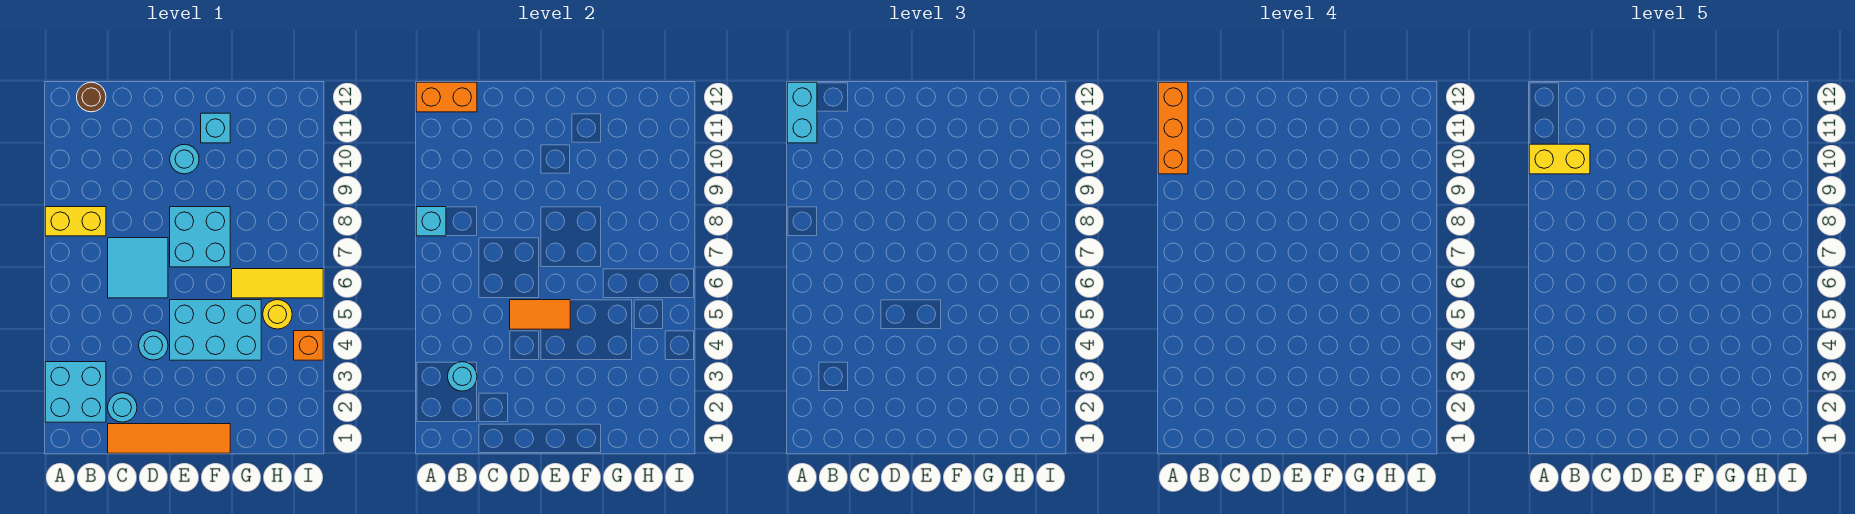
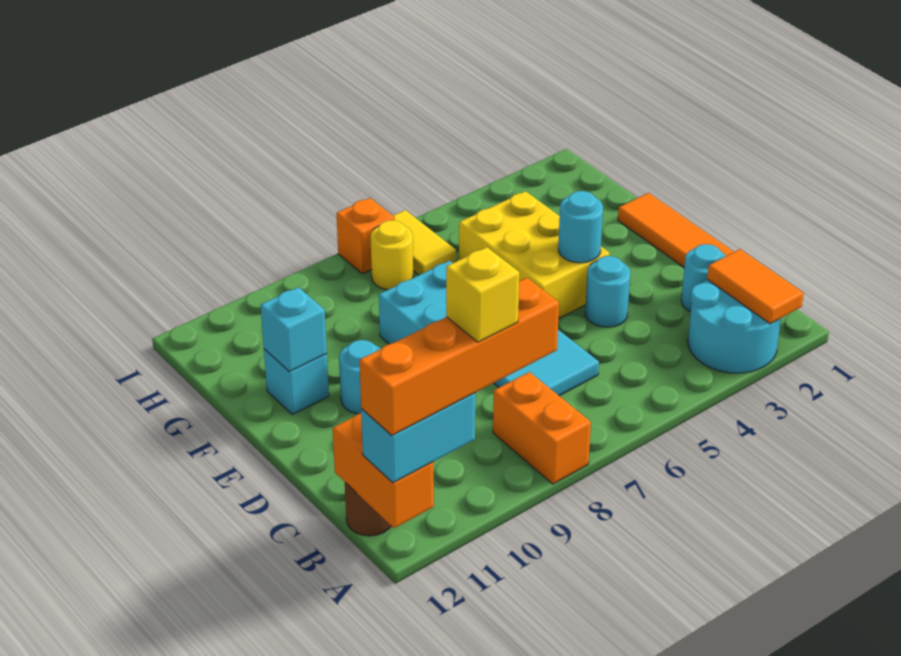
cyan brick A2:B3 level 1 -> cyan round brick A2:B3 level 1
yellow brick A8:B8 level 1 -> orange brick A8:B8 level 1
cyan brick A8 level 2 -> cyan brick F11 level 2
orange brick A10:A12 level 4 -> orange brick A9:A12 level 4
yellow brick A10:B10 level 5 -> yellow brick A10 level 5
cyan round brick B3 level 2 -> cyan round brick E4 level 2
orange tile D5:E5 level 2 -> orange tile A2:B2 level 2
cyan brick E4:G5 level 1 -> yellow brick E4:G5 level 1
yellow tile G6:I6 level 1 -> yellow tile H6:I6 level 1
yellow round brick H5 level 1 -> yellow round brick H7 level 1
orange brick I4 level 1 -> orange brick I7 level 1

